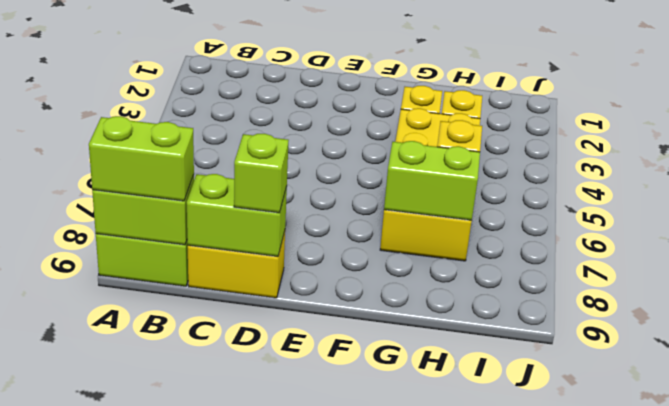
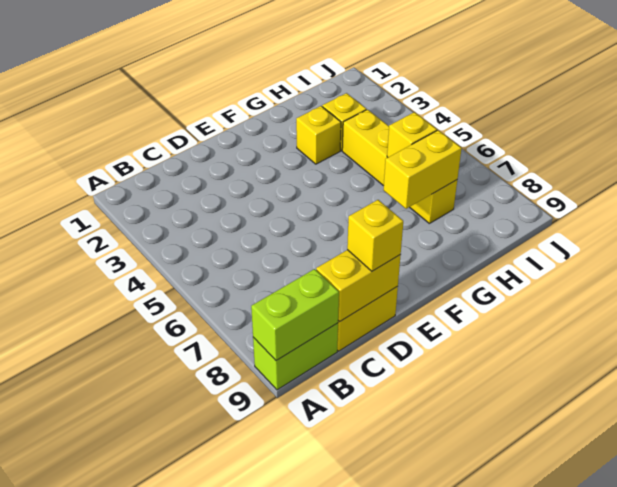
lime brick A9:B9 level 3 -> none
lime brick C9:D9 level 2 -> yellow brick C9:D9 level 2
lime brick D9 level 3 -> yellow brick D9 level 3
yellow brick G4:H7 level 1 -> yellow brick H4:H7 level 1
lime brick G7:H7 level 2 -> yellow brick G7:H7 level 2

